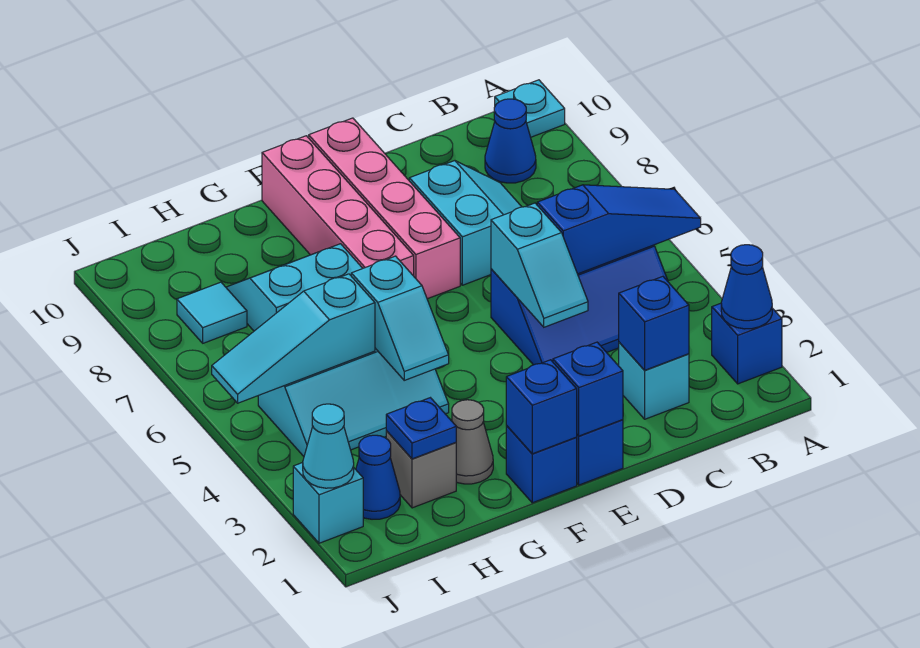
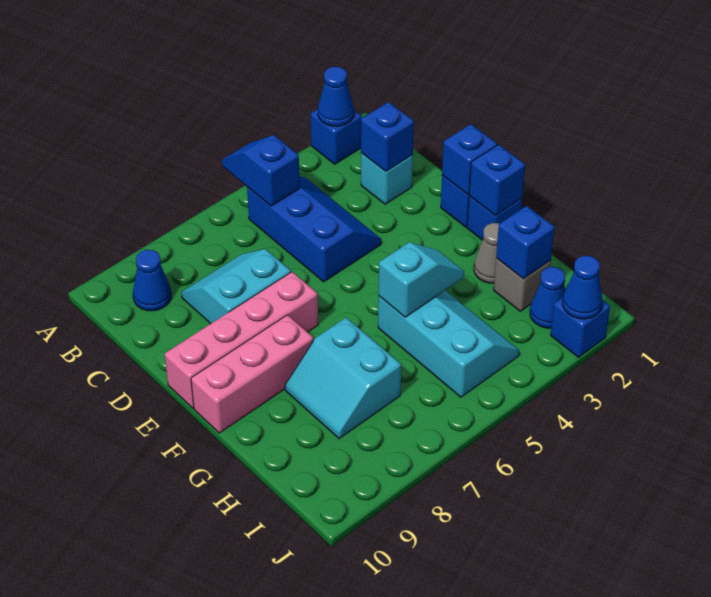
blue slope A5:C5 level 2 top C -> blue slope A5:B5 level 2 top B
cyan plate A10 level 1 -> none
cyan slope D4:D5 level 2 top 5 -> none
pink brick F7:F10 level 1 -> pink brick F8:F10 level 1
blue plate H2 level 2 -> blue brick H2 level 2
cyan slope H5:J5 level 2 top H -> none
cyan tile I8 level 1 -> none
cyan brick J2 level 1 -> blue brick J2 level 1
cyan cone J2 level 2 -> blue cone J2 level 2

